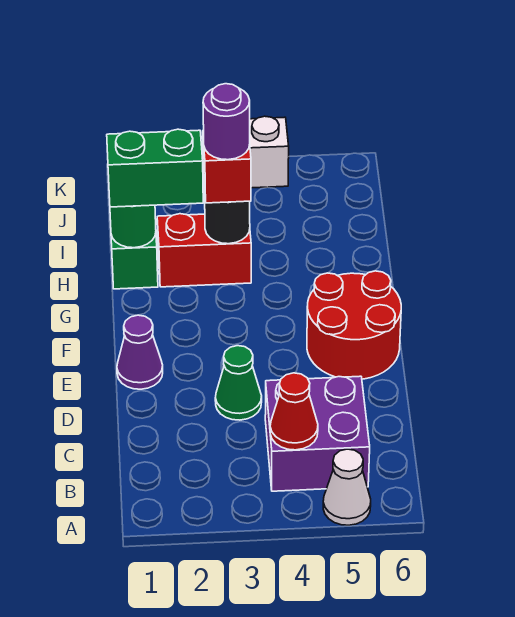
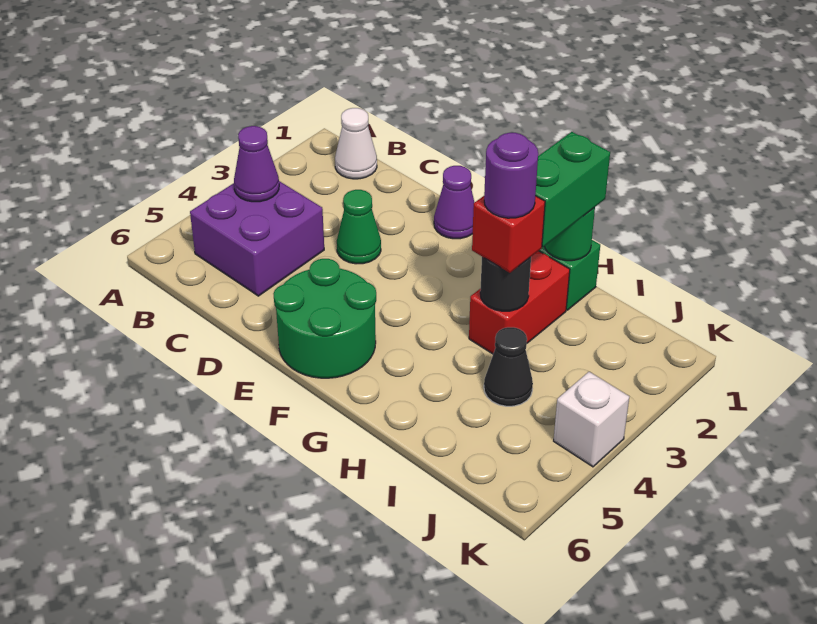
white cone A5 level 1 -> white cone B1 level 1
red cone B4 level 2 -> purple cone B4 level 2
red round brick E5:F6 level 1 -> green round brick E5:F6 level 1
none -> black cone I4 level 1

